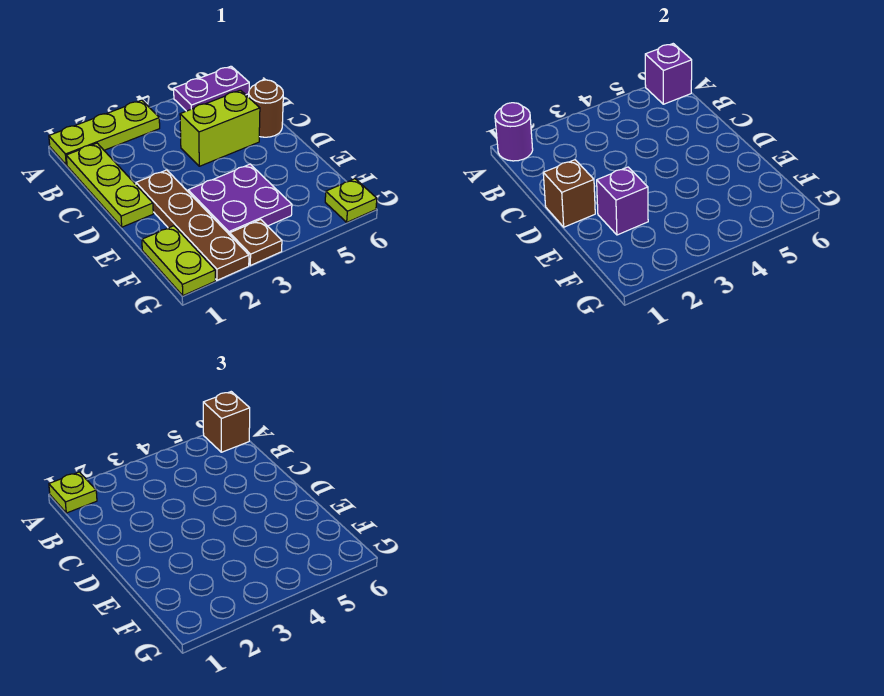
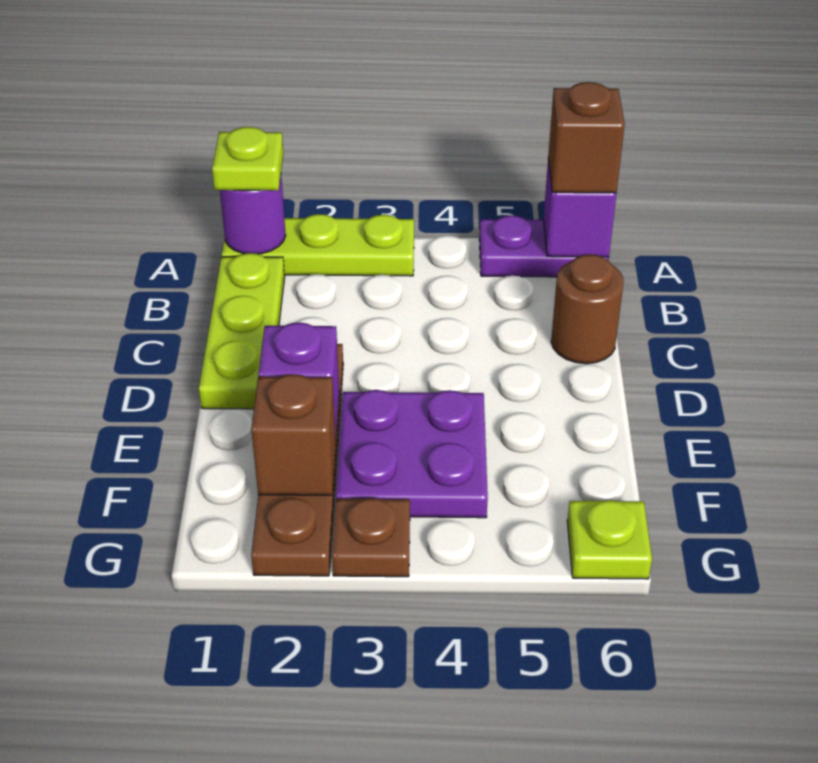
lime brick C4:C5 level 1 -> none
brown brick D1 level 2 -> brown brick F2 level 2
lime plate F1:G1 level 1 -> none

